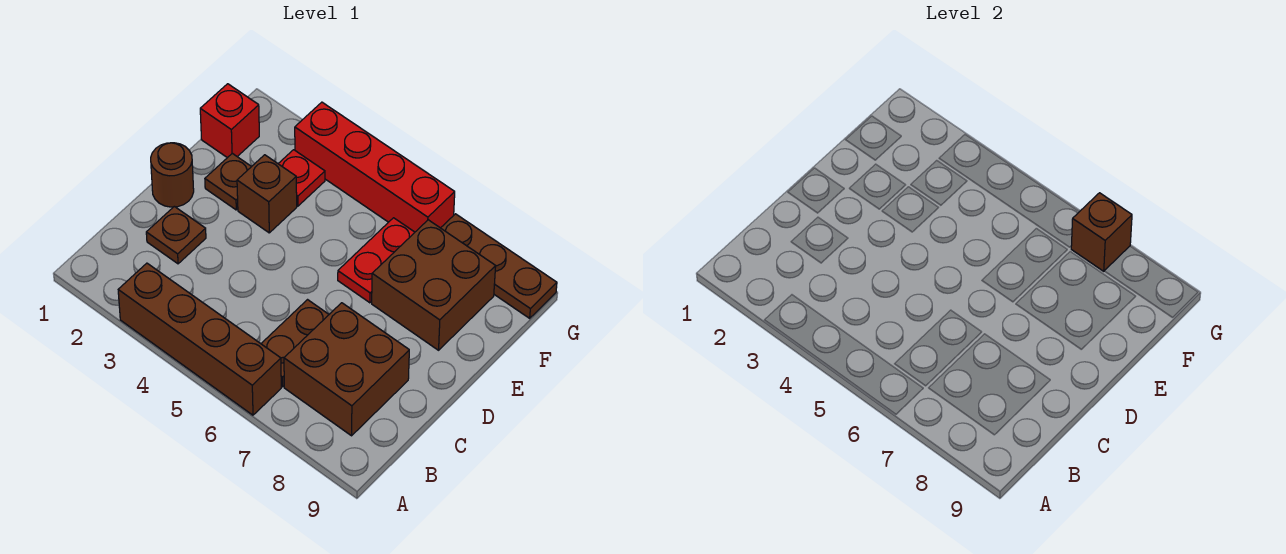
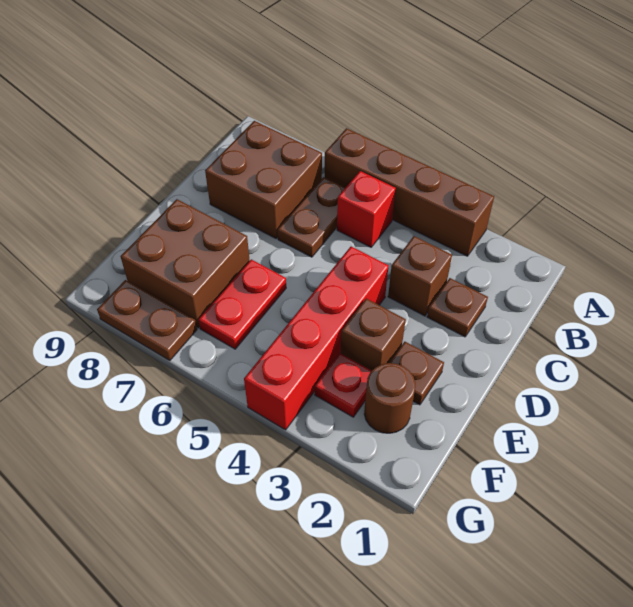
brown round brick D1 level 1 -> brown round brick F2 level 1
red brick F1 level 1 -> red brick B5 level 1
red brick G3:G6 level 1 -> red brick D4:G4 level 1
brown plate G7:G9 level 1 -> brown plate G7:G8 level 1
brown brick G7 level 2 -> brown brick C3 level 1

